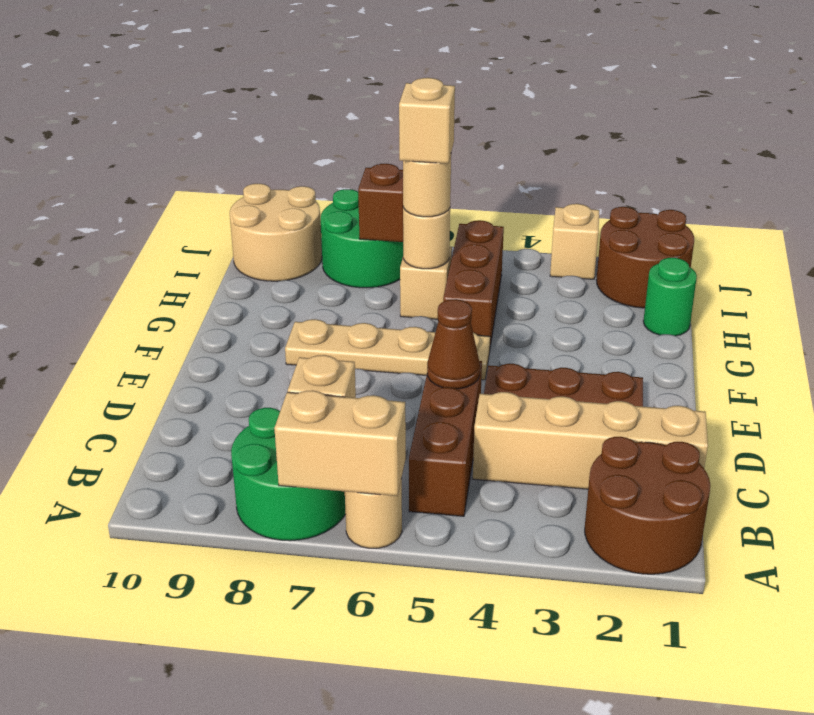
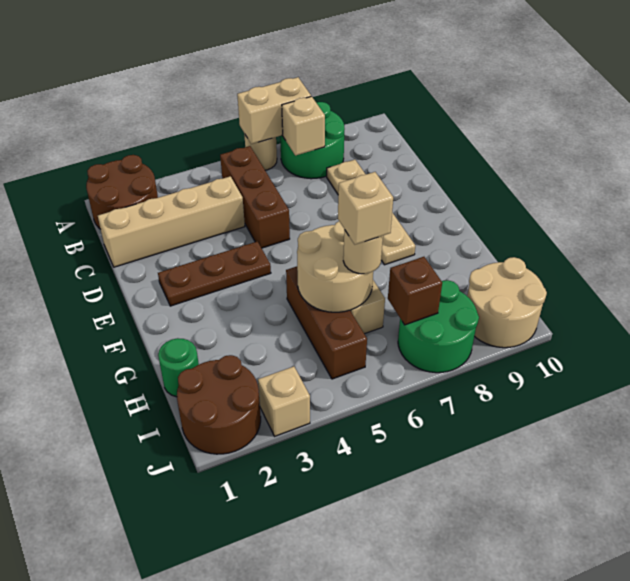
brown cone D5 level 2 -> none
tan plate F5:F8 level 1 -> tan plate C8:F8 level 1
tan round brick H6 level 2 -> tan round brick G5:H6 level 2

